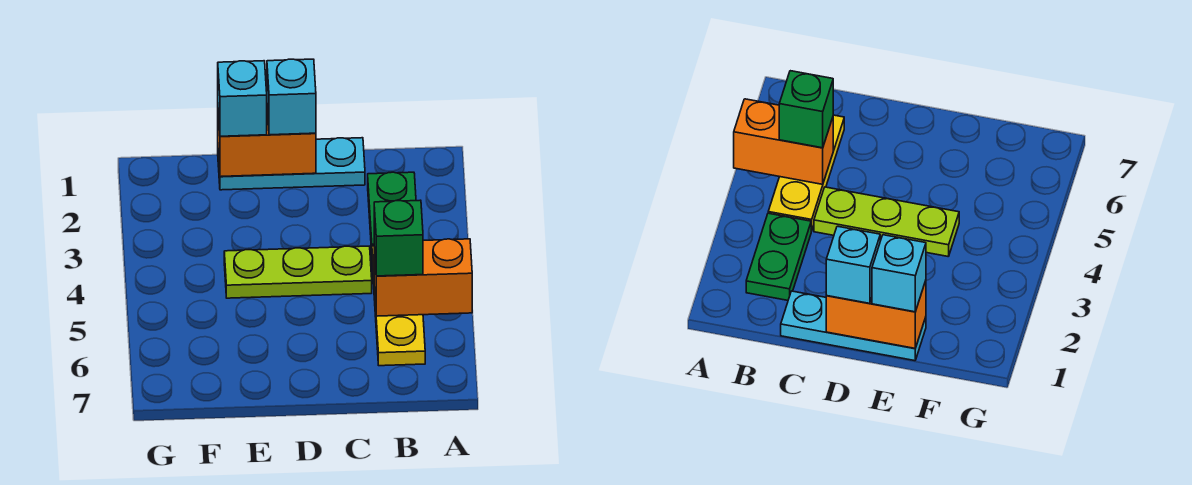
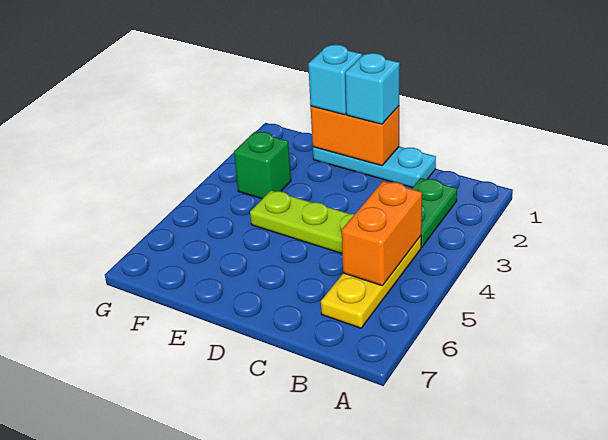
orange brick A5:B5 level 2 -> orange brick B4:B5 level 2
green brick B5 level 3 -> green brick F3 level 1

